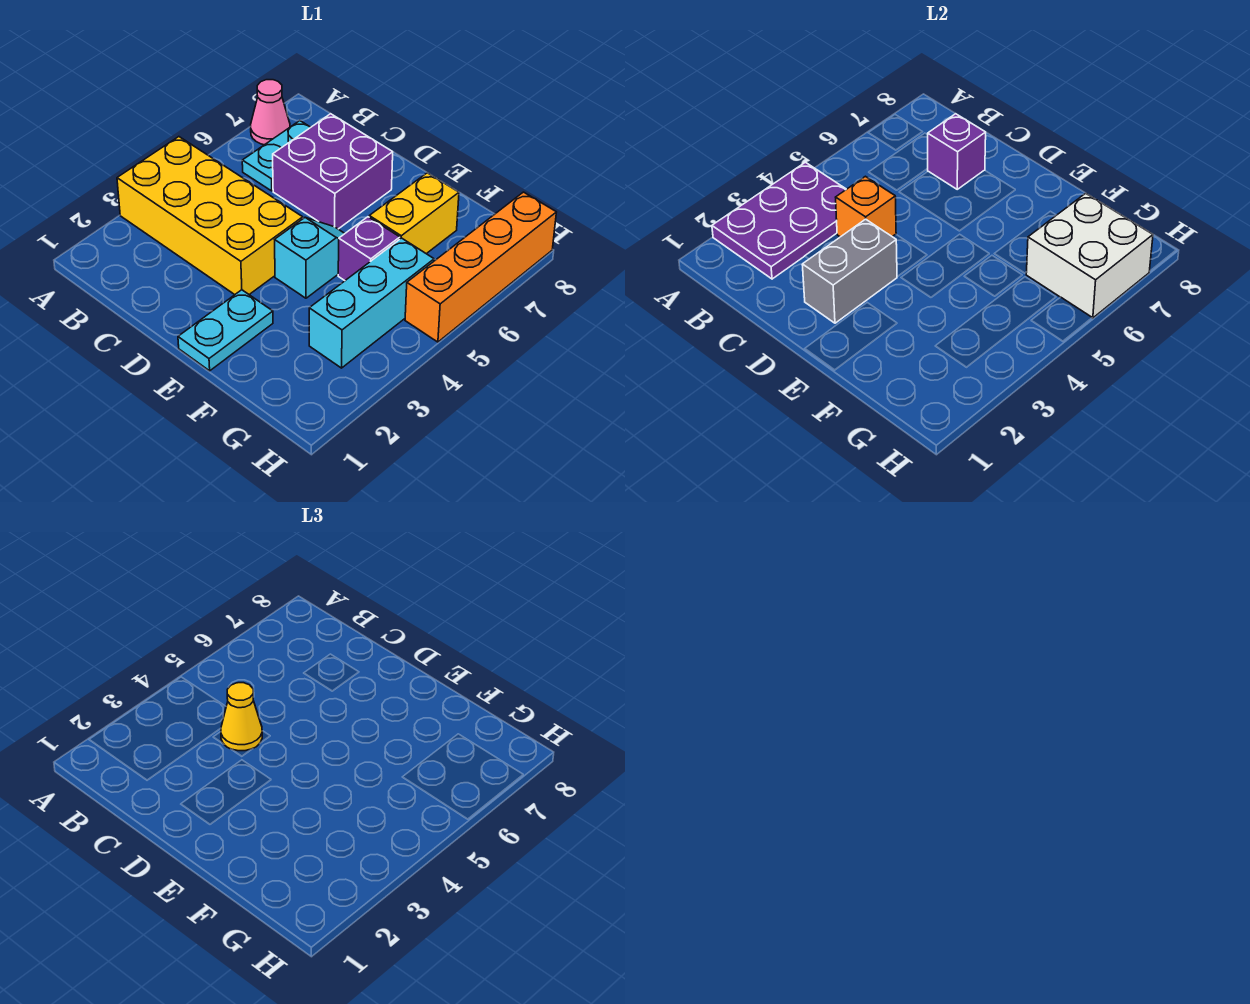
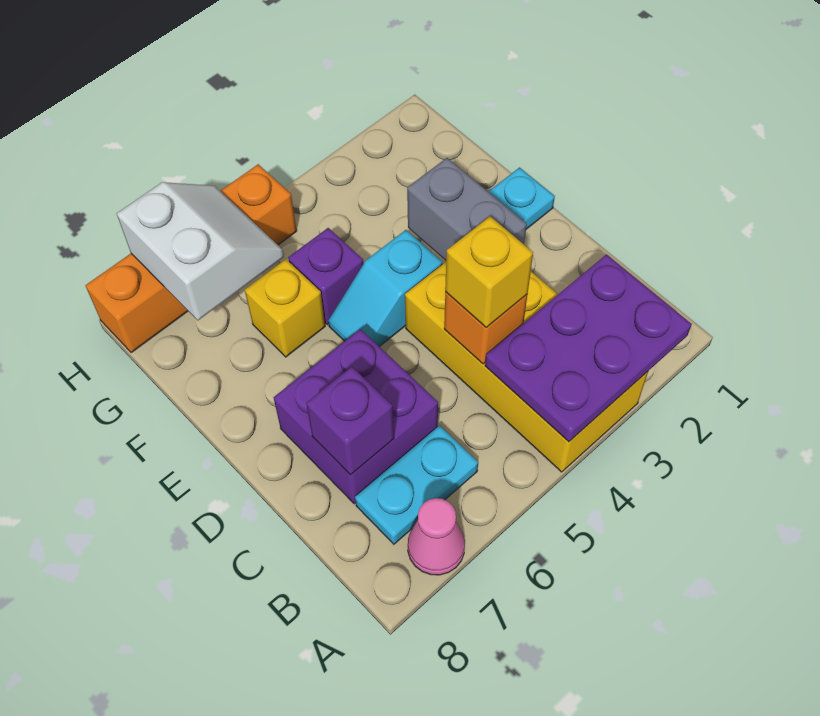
yellow cone C4 level 3 -> yellow brick C4 level 3
grey brick D2:D3 level 2 -> grey brick D3:E3 level 2
yellow brick F6:F7 level 1 -> yellow brick F6 level 1
cyan brick G3:G5 level 1 -> none
white brick G6:H7 level 2 -> white slope G6:H7 level 2 top 7

